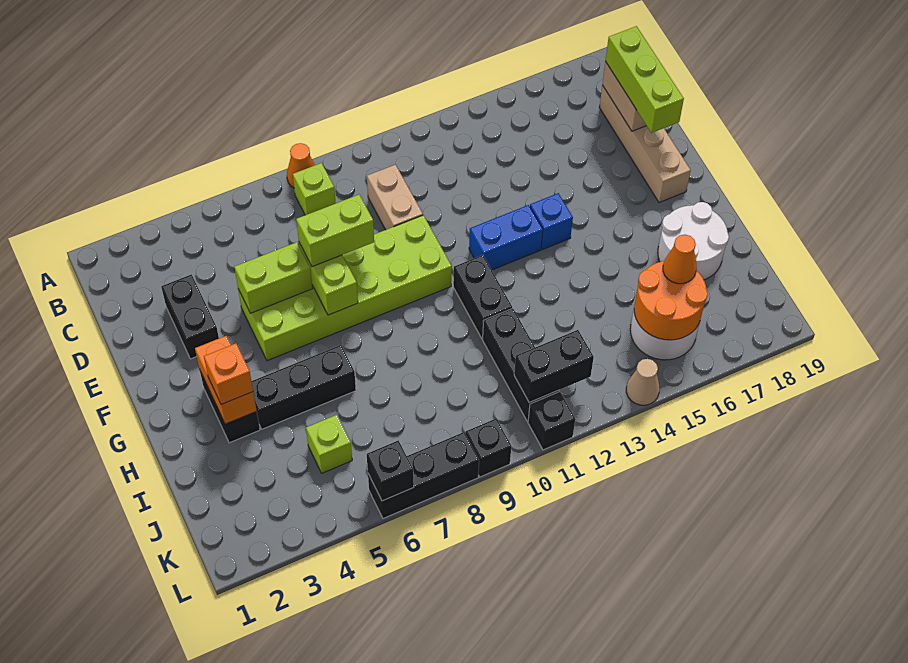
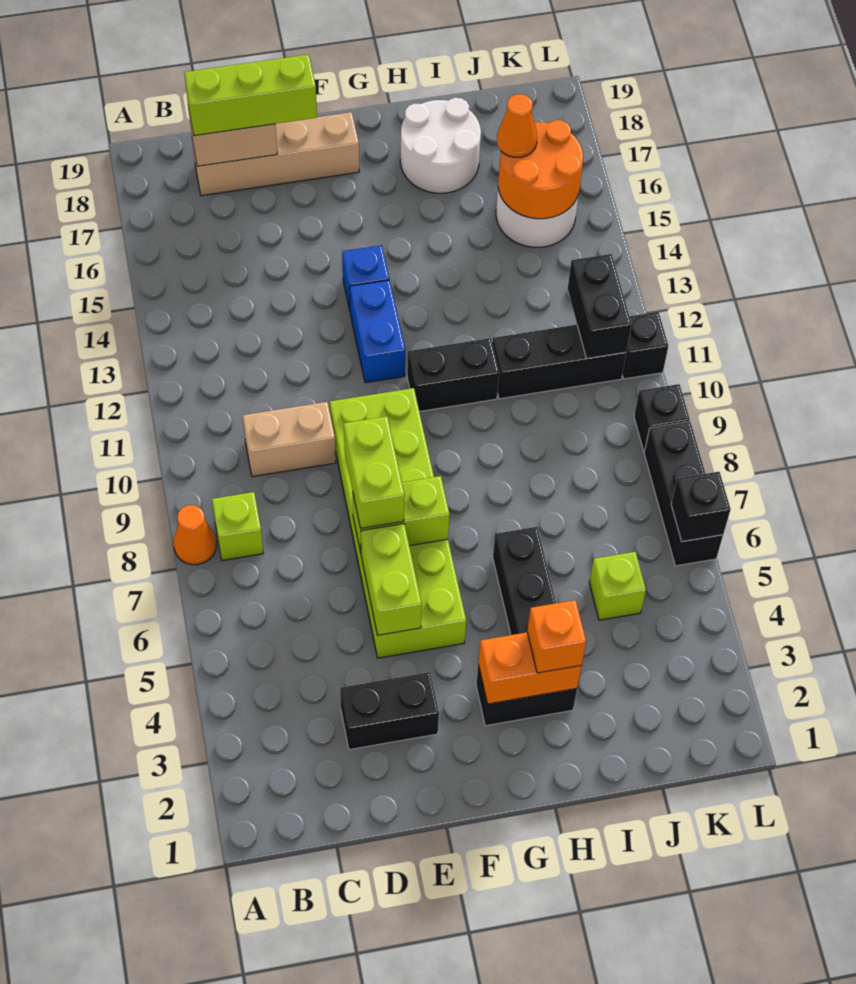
tan cone L14 level 1 -> none

